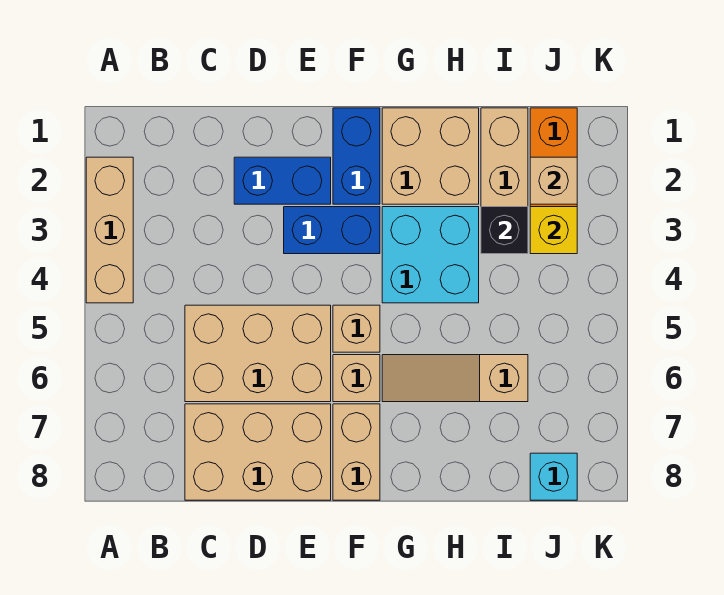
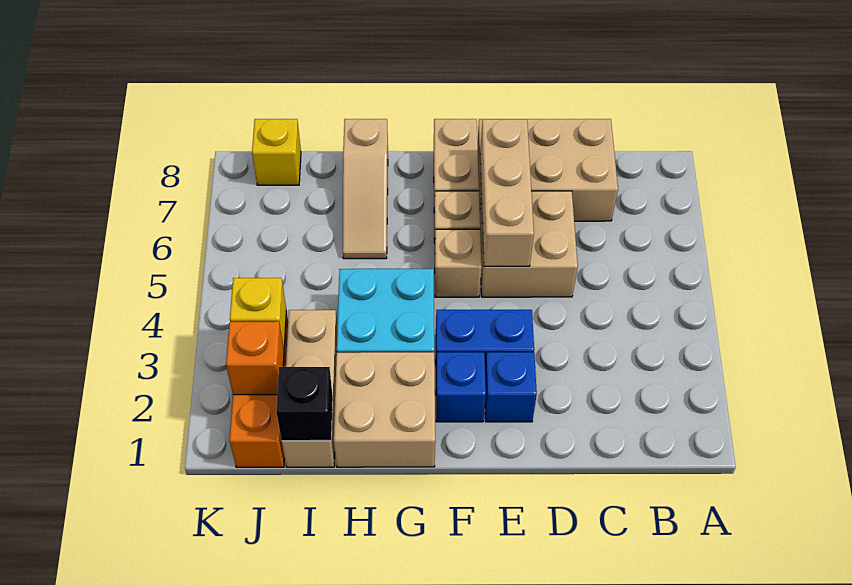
tan brick A2:A4 level 1 -> tan brick E5:E7 level 2
tan brick C5:E6 level 1 -> tan brick D5:E6 level 1
blue brick D2:E2 level 1 -> blue brick E2 level 1
blue brick F1:F2 level 1 -> blue brick F2 level 1
tan slope G6:I6 level 1 top I -> tan slope H6:H8 level 1 top 8
black brick I3 level 2 -> black brick I1 level 2
tan brick J2 level 2 -> orange brick J2 level 2
cyan brick J8 level 1 -> yellow brick J8 level 1

